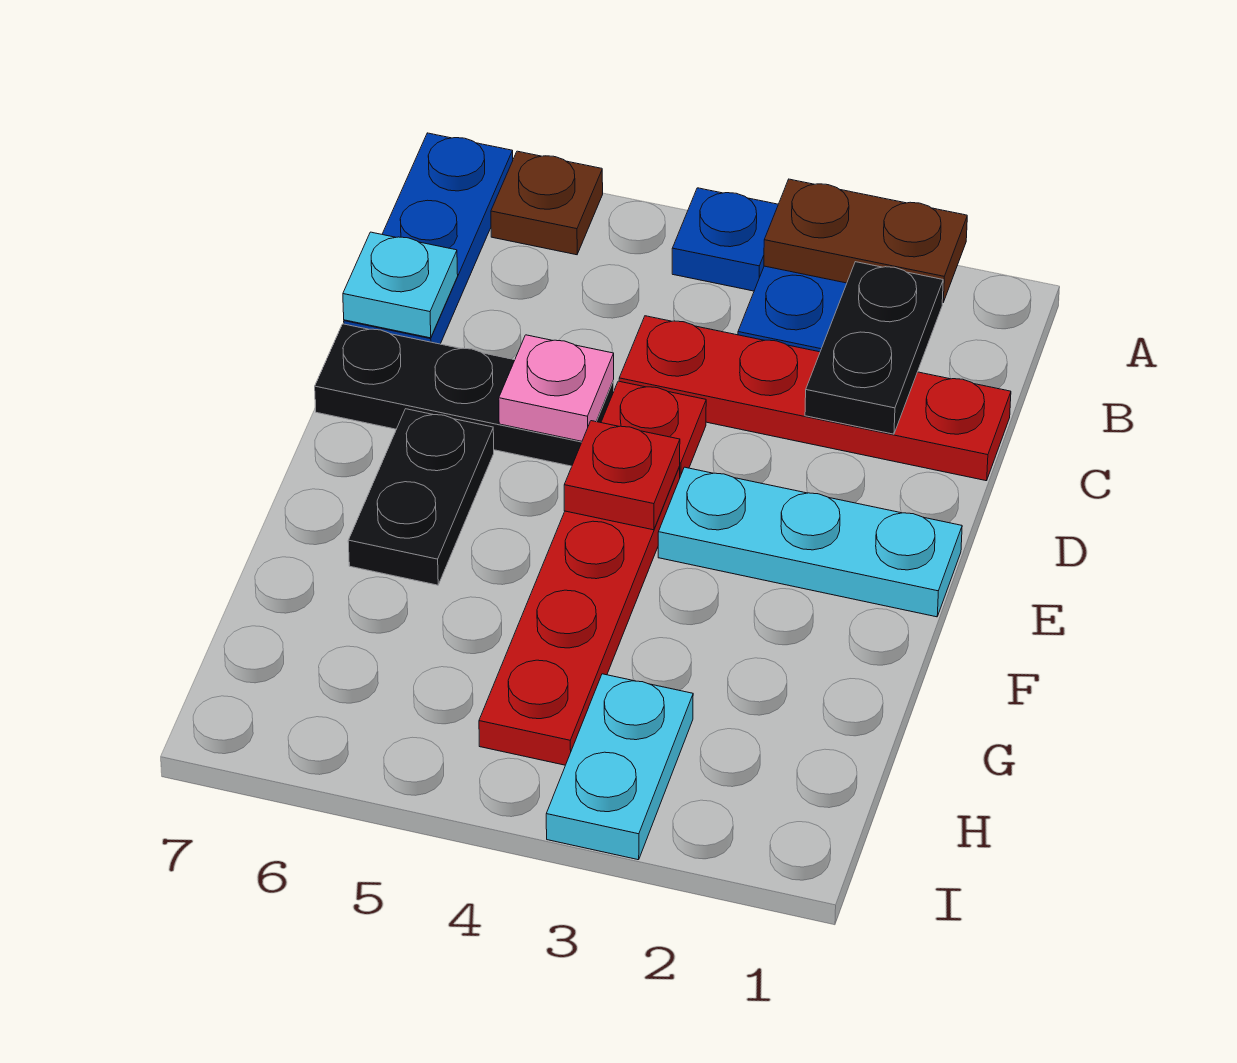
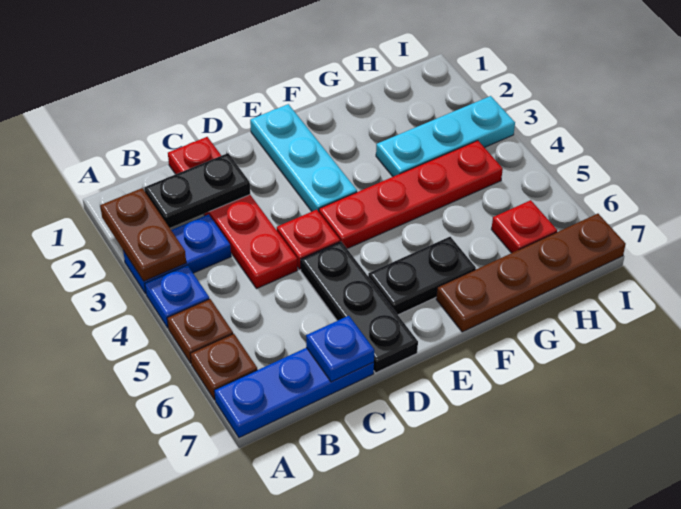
none -> brown plate A5 level 1
cyan plate C7 level 2 -> blue plate C7 level 2
pink plate D5 level 2 -> none
red plate E4 level 2 -> red plate H6 level 1
none -> brown plate F7:I7 level 1
cyan plate H3:I3 level 1 -> cyan plate G3:I3 level 1

